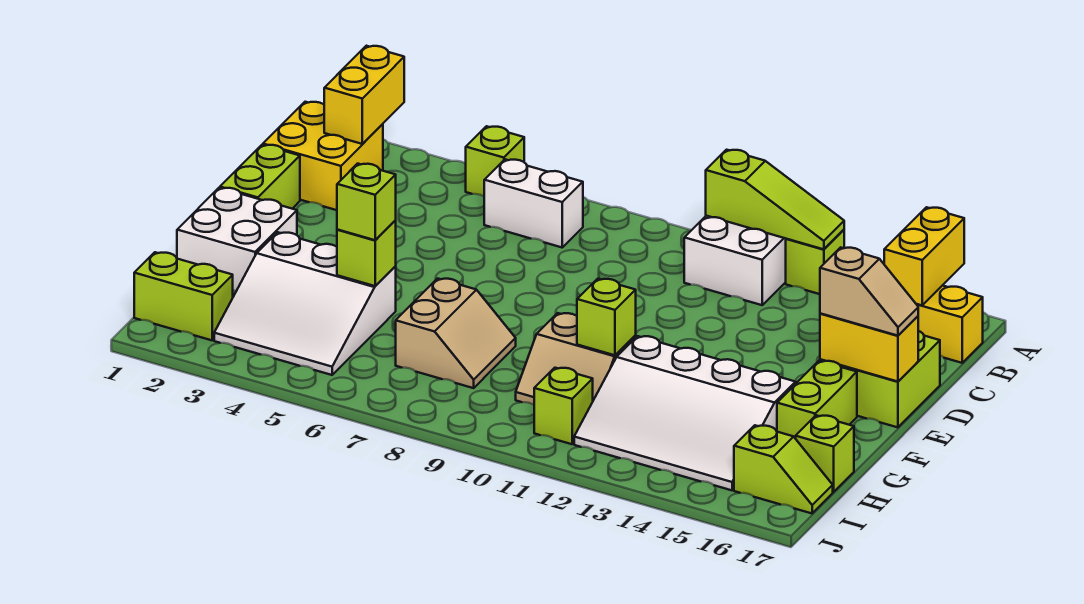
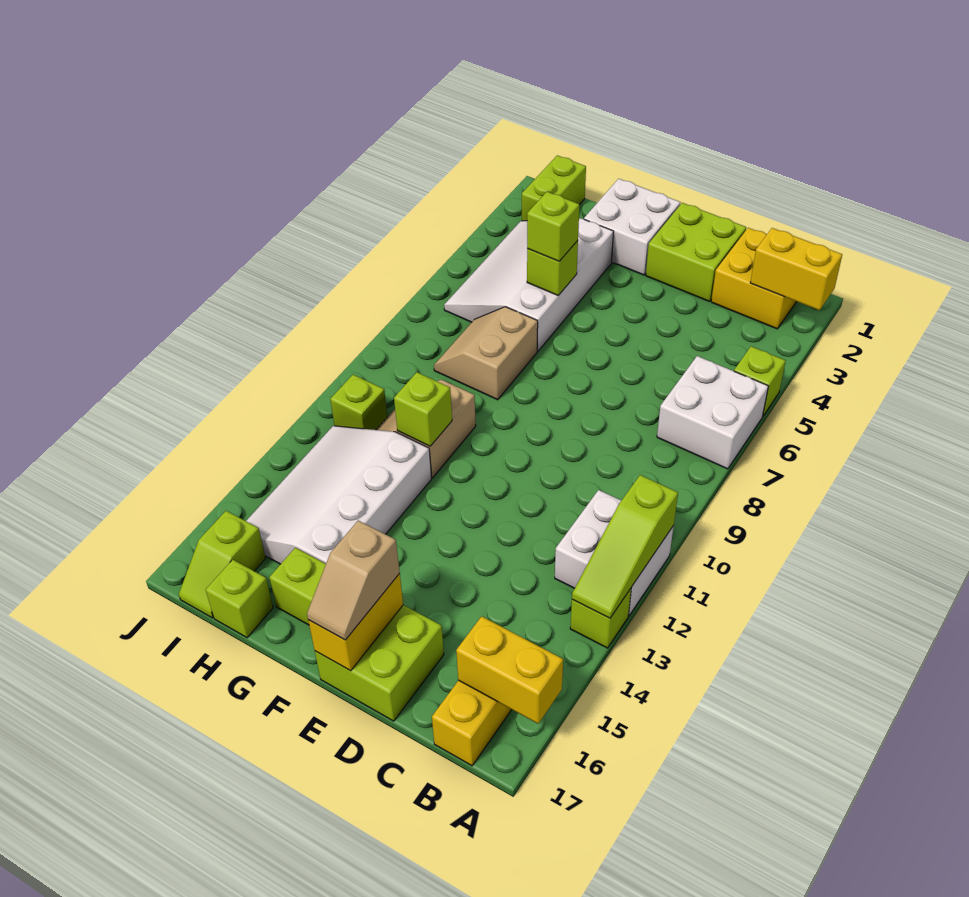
white brick B6:B7 level 1 -> white brick A6:B7 level 1
lime brick D1:E1 level 1 -> lime brick D1:E2 level 1
white slope G3:I5 level 1 top G -> white slope G3:I6 level 1 top G
tan slope G7:H8 level 1 top 7 -> tan slope G7:H8 level 1 top G

